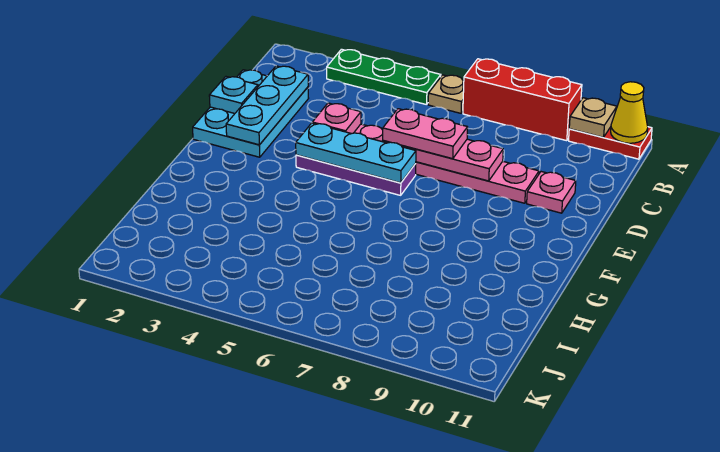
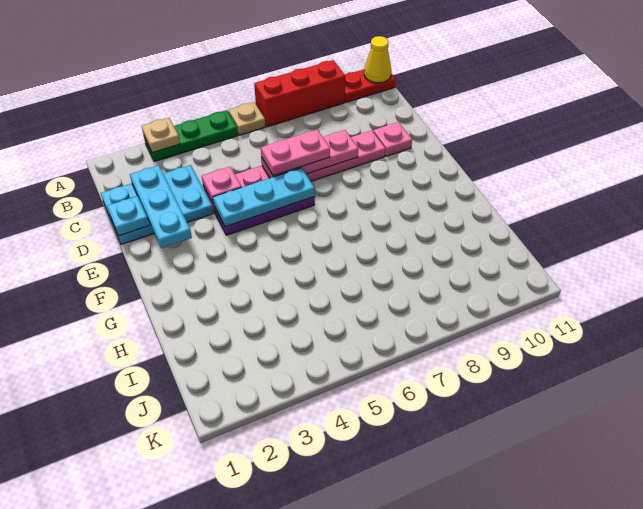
tan plate A10 level 2 -> tan plate A3 level 2
cyan plate C1:E2 level 1 -> cyan plate C1:D3 level 1

